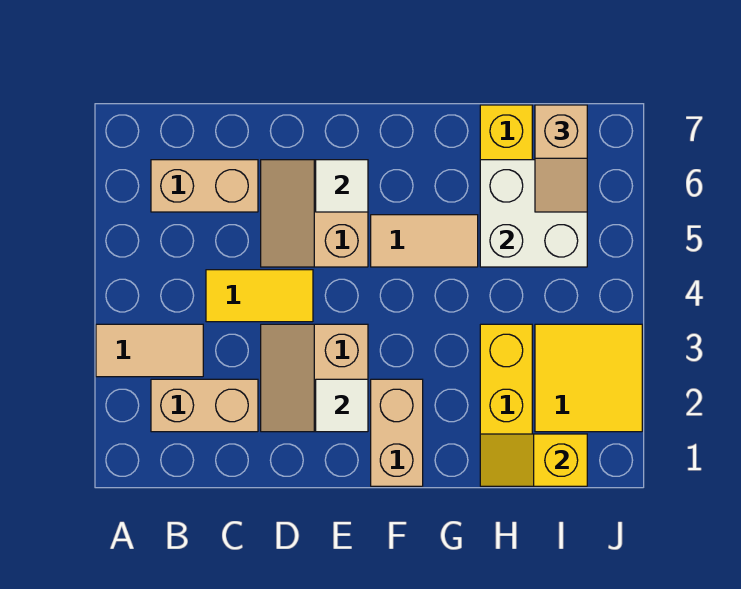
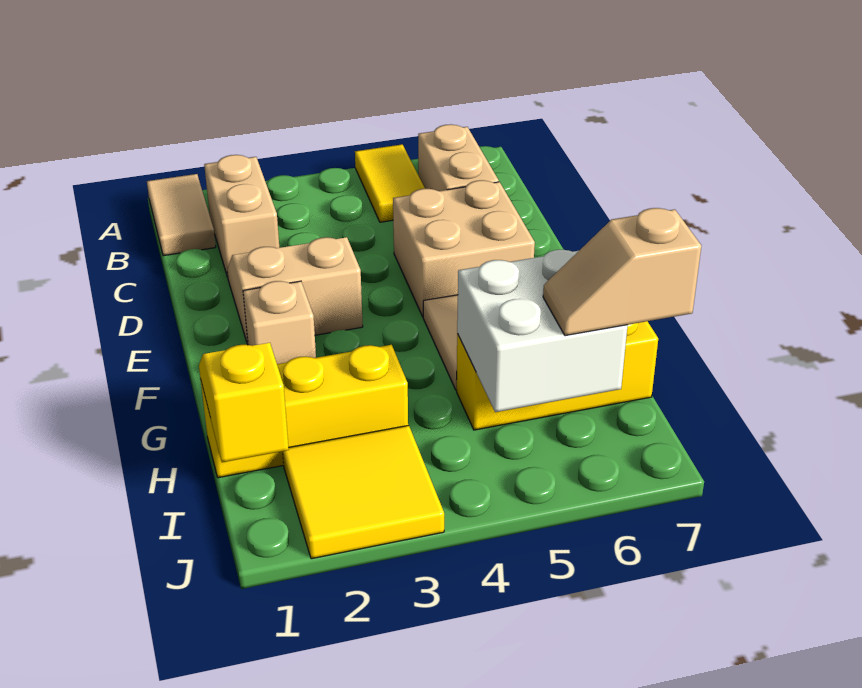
tan tile A3:B3 level 1 -> tan tile A1:B1 level 1
yellow tile C4:D4 level 1 -> yellow tile A5:B5 level 1
tan slope D5:E6 level 1 top E -> tan brick D5:E6 level 1
white tile E2 level 2 -> none
white tile E6 level 2 -> none
tan brick F1:F2 level 1 -> tan brick F2 level 1

